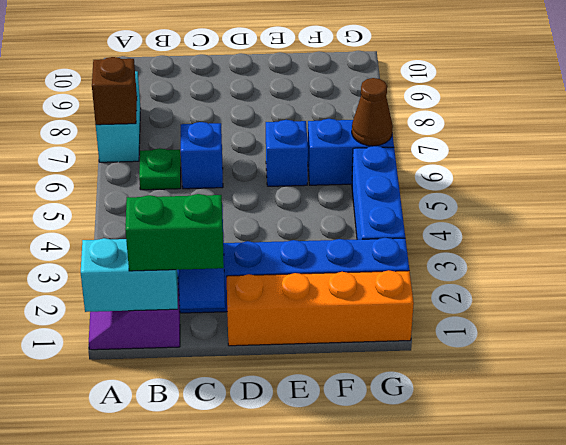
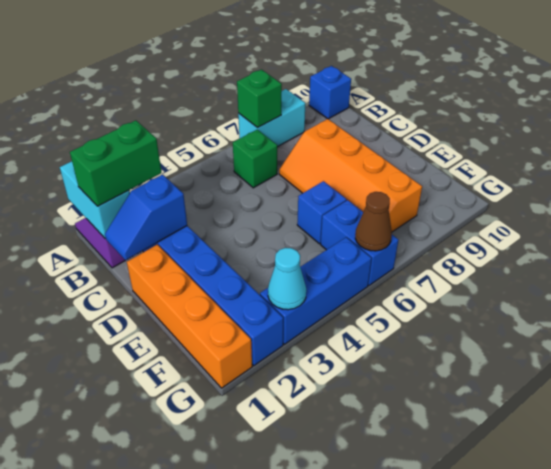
brown brick A7 level 2 -> green brick A7 level 2
green brick B1:C1 level 3 -> green brick B1:B2 level 3
green plate B6 level 1 -> green brick B6 level 1
blue brick C6 level 1 -> blue brick A10 level 1
none -> orange slope C7:F8 level 1 top 8
none -> cyan cone G3 level 2

